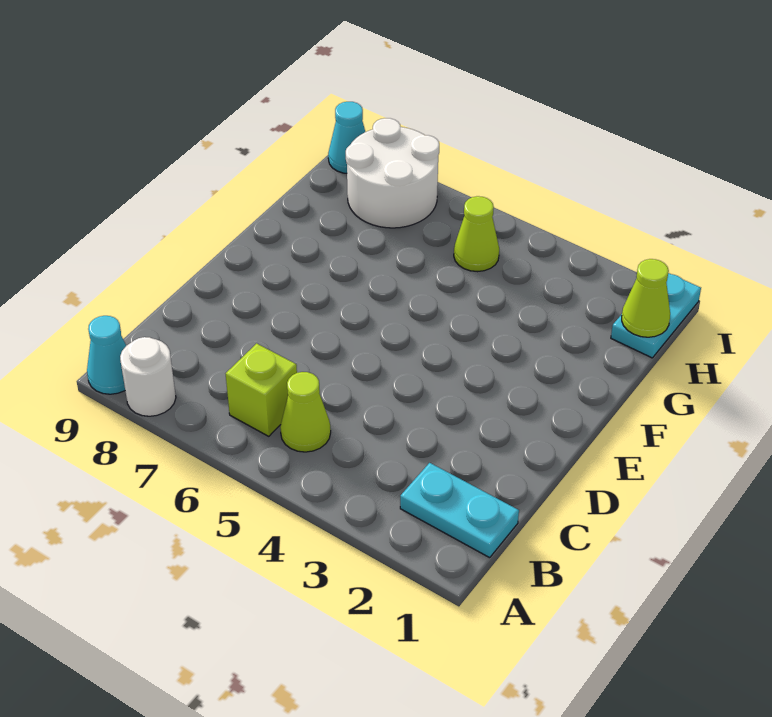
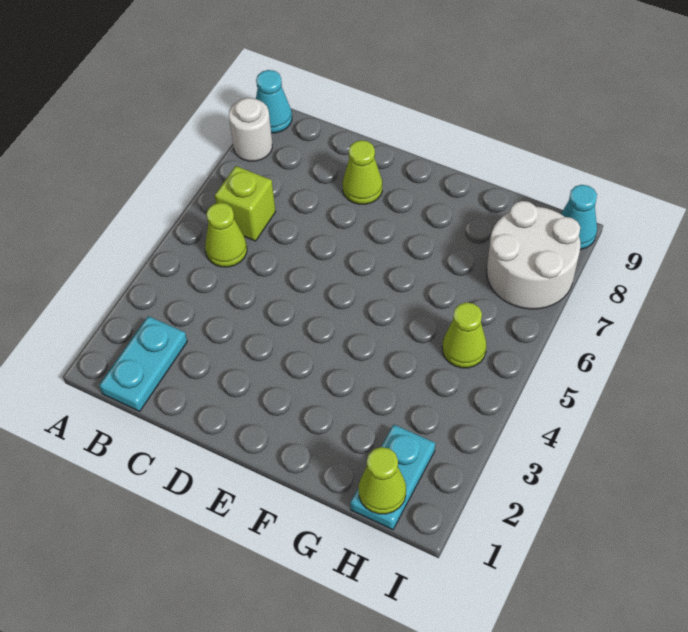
none -> lime cone D8 level 1
cyan plate H1:I1 level 1 -> cyan plate H1:H2 level 1

